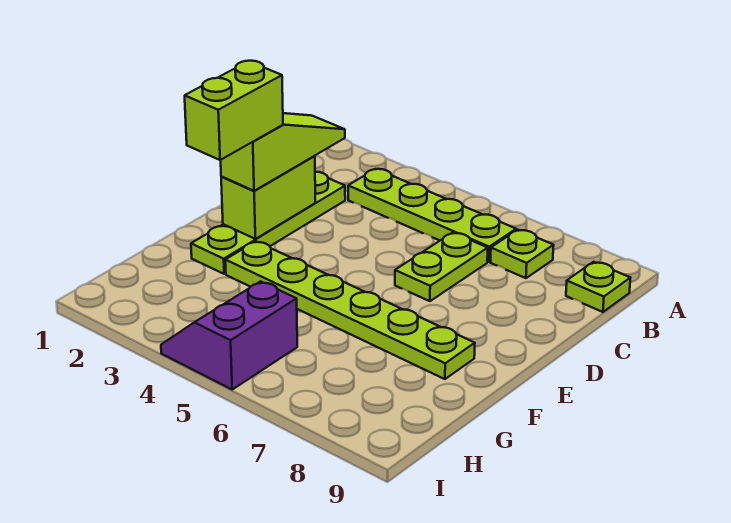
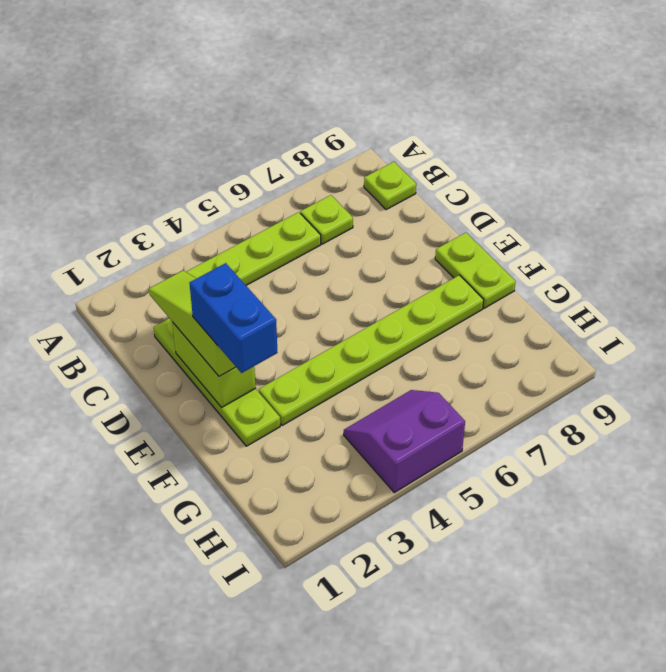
lime plate C6:D6 level 1 -> lime plate E9:F9 level 1
lime brick E2:F2 level 4 -> blue brick E2:F2 level 4
purple slope H4:I5 level 1 top 5 -> purple slope H4:I5 level 1 top I

